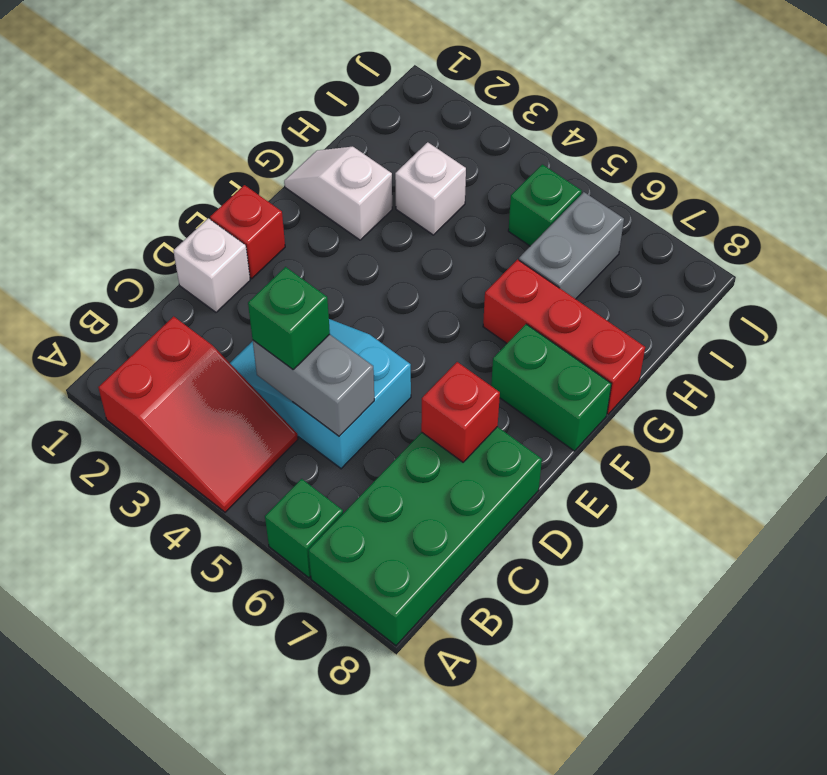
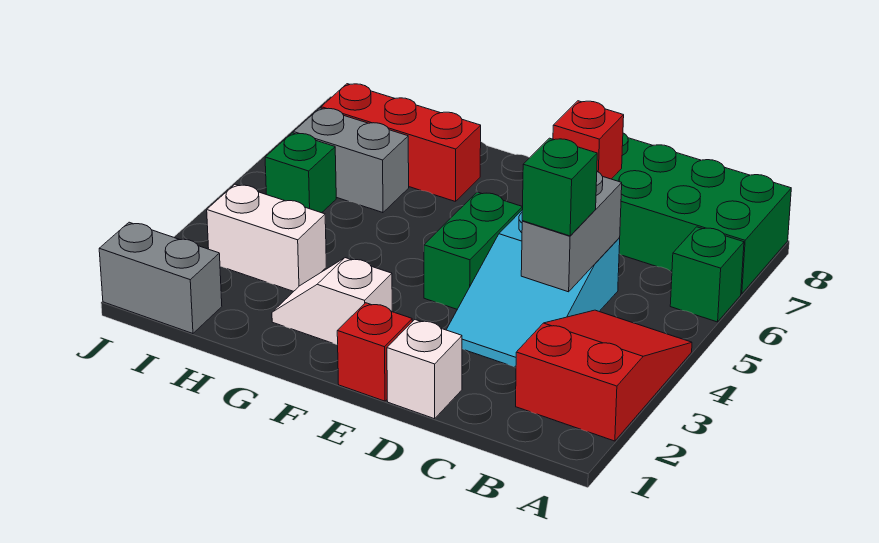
green brick F7:F8 level 1 -> green brick E4:E5 level 1
white slope G1:G2 level 1 top 2 -> white slope F2:G2 level 1 top F
red brick G6:G8 level 1 -> red brick G7:I7 level 1
white brick H3 level 1 -> white brick H3:I3 level 1
none -> grey brick I1:J1 level 1

